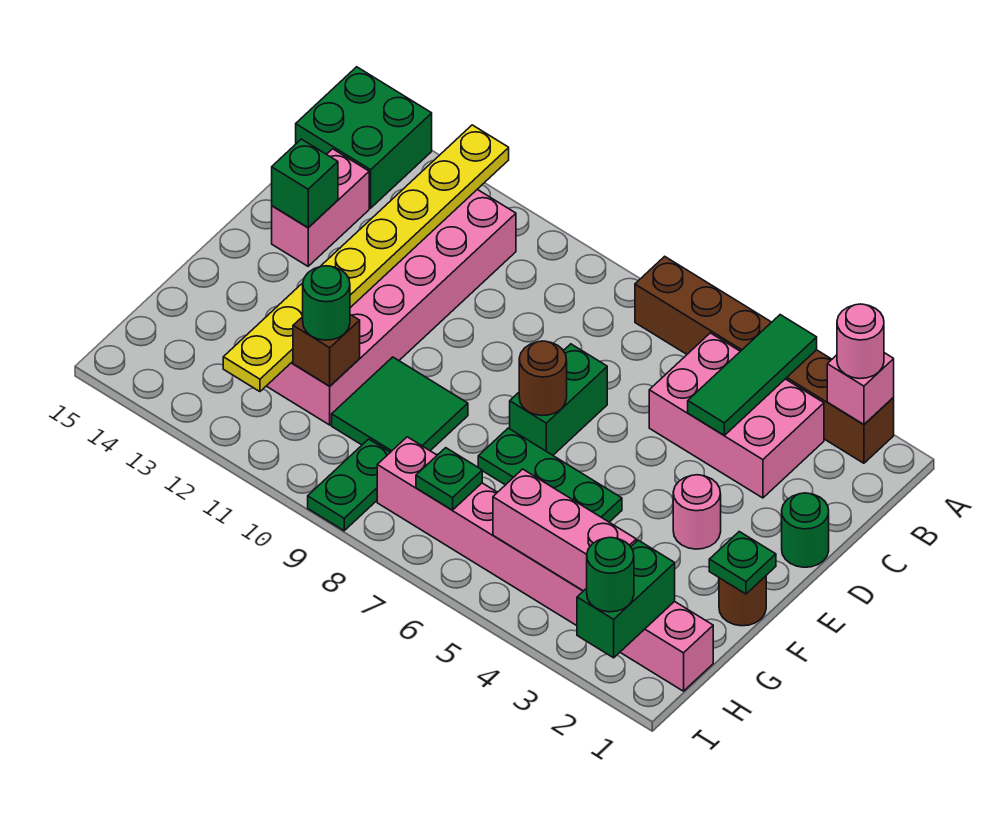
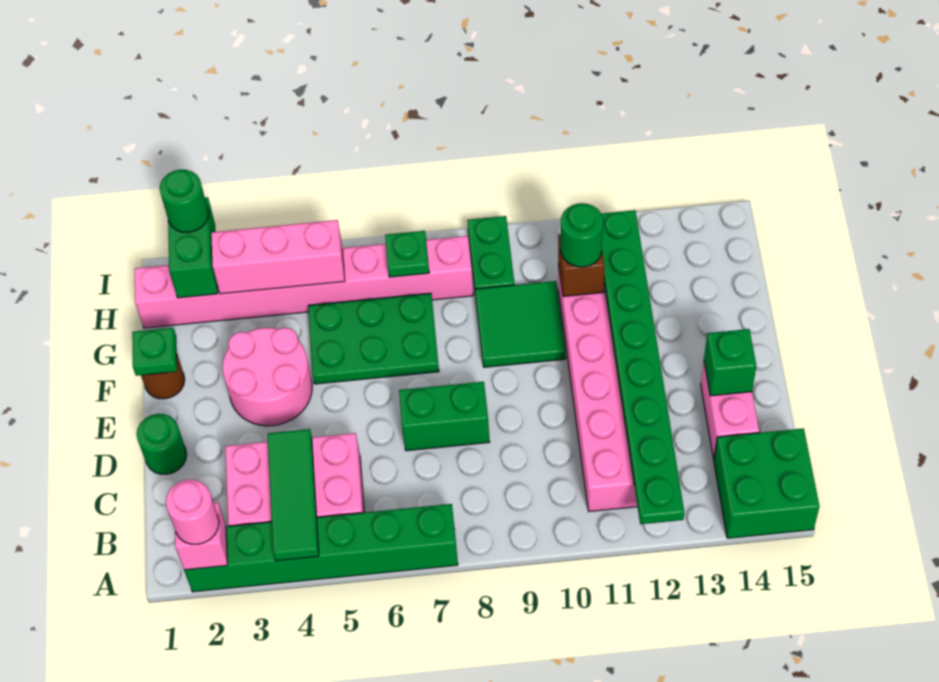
brown brick A2:A7 level 1 -> green brick A2:A7 level 1
yellow plate A12:H12 level 2 -> green plate A12:H12 level 2
green brick D7:E7 level 1 -> green brick D7:D8 level 1
pink round brick E3 level 1 -> pink round brick E3:F4 level 1
brown round brick E7 level 2 -> none
green plate F5:F7 level 1 -> green plate F5:G7 level 1

